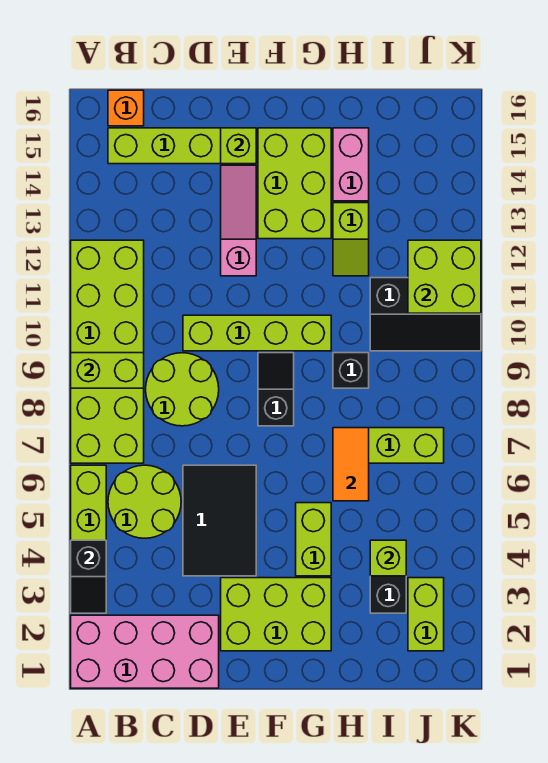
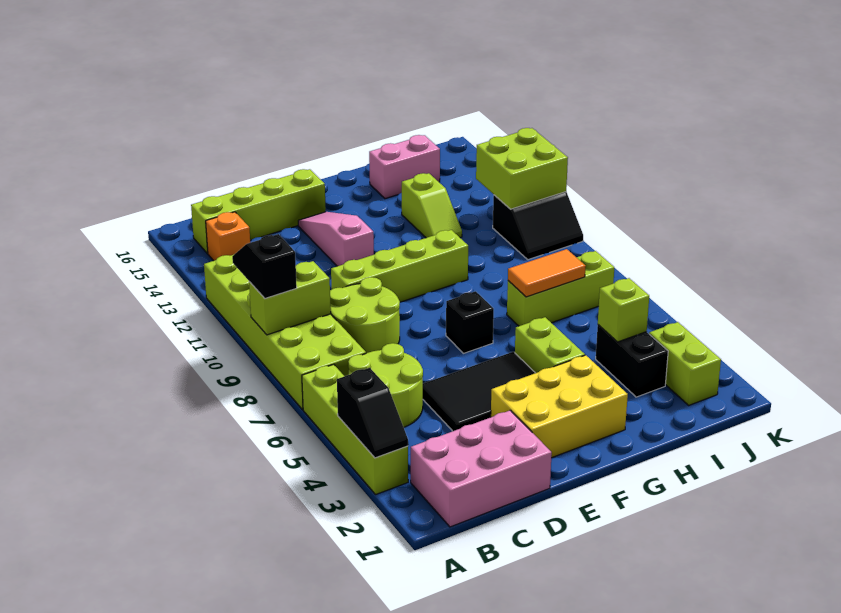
pink brick A1:D2 level 1 -> pink brick B1:D2 level 1
orange brick B16 level 1 -> orange brick B14 level 1
black tile D4:E6 level 1 -> black tile D4:F5 level 1
lime brick E2:G3 level 1 -> yellow brick E2:G3 level 1
lime brick E15 level 2 -> none
black slope F8:F9 level 1 top 8 -> black slope A9:A10 level 3 top 9
lime brick F13:G15 level 1 -> none
orange tile H6:H7 level 2 -> orange tile H7:I7 level 2
black brick H9 level 1 -> black brick F7 level 1
pink brick H14:H15 level 1 -> pink brick H15:I15 level 1
black slope I10:K11 level 1 top 11 -> black slope J10:K11 level 1 top 11

